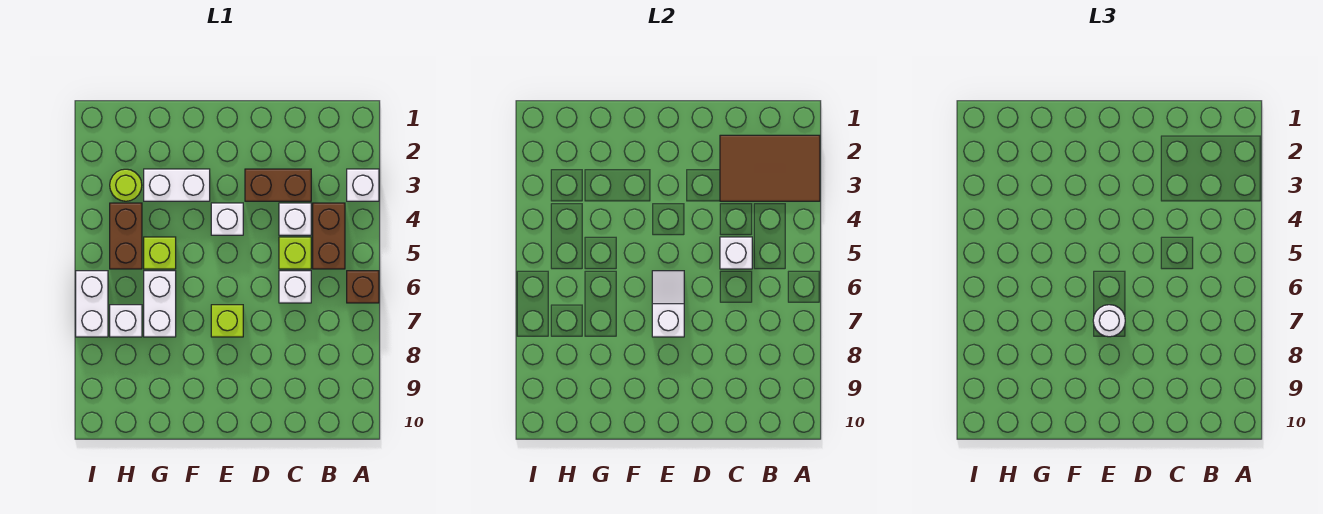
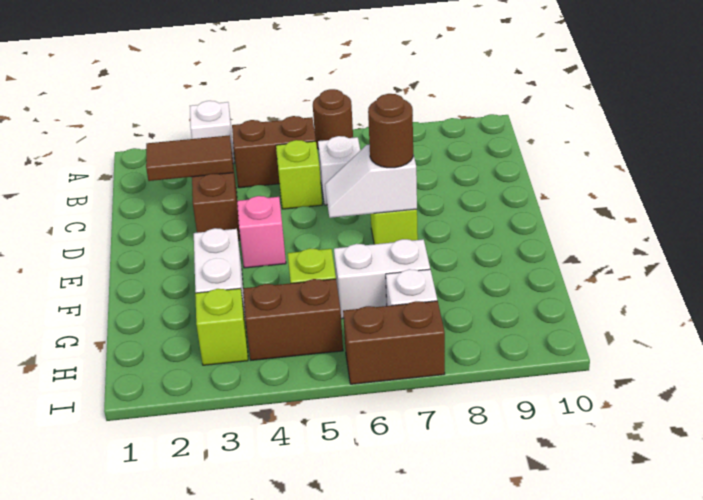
brown tile A2:C3 level 2 -> brown tile C2:C3 level 2
brown brick A6 level 1 -> brown round brick A6 level 1
white brick C4 level 1 -> none
white brick C5 level 2 -> none
white brick E4 level 1 -> pink brick E4 level 1
white round brick E7 level 3 -> brown round brick E7 level 3
lime round brick H3 level 1 -> lime brick H3 level 1
white brick I6:I7 level 1 -> brown brick I6:I7 level 1

